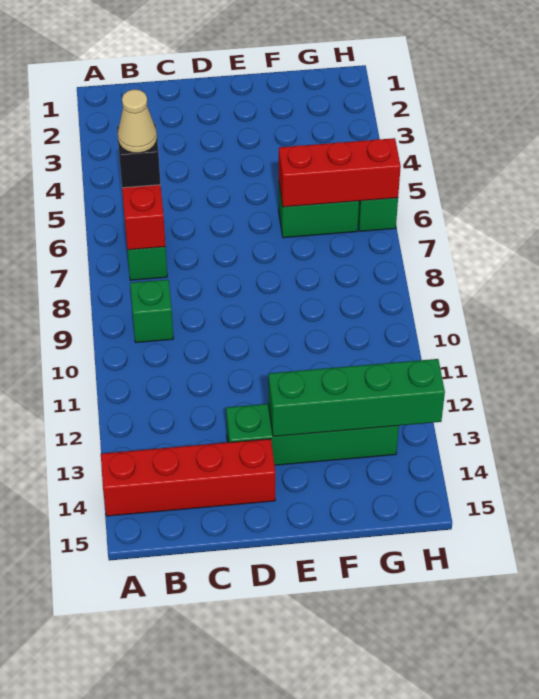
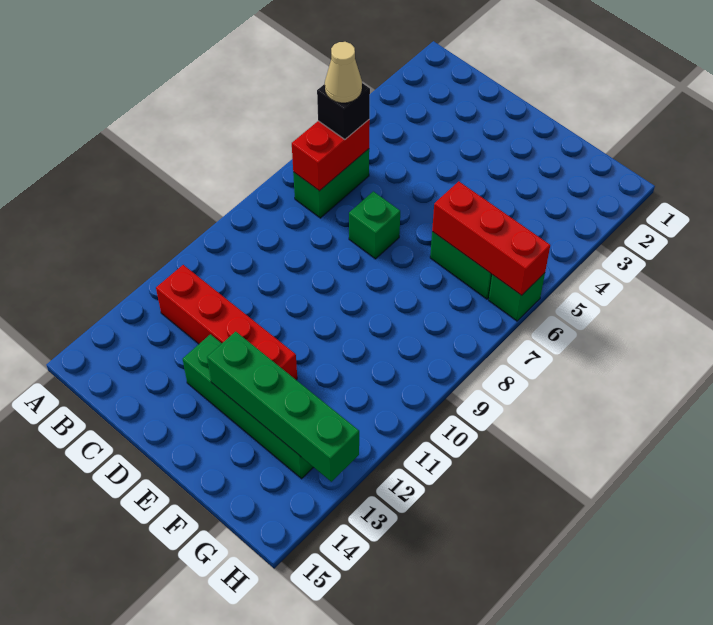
red brick A14:D14 level 1 -> red brick B12:E12 level 1
green brick B9 level 1 -> green brick D7 level 1

